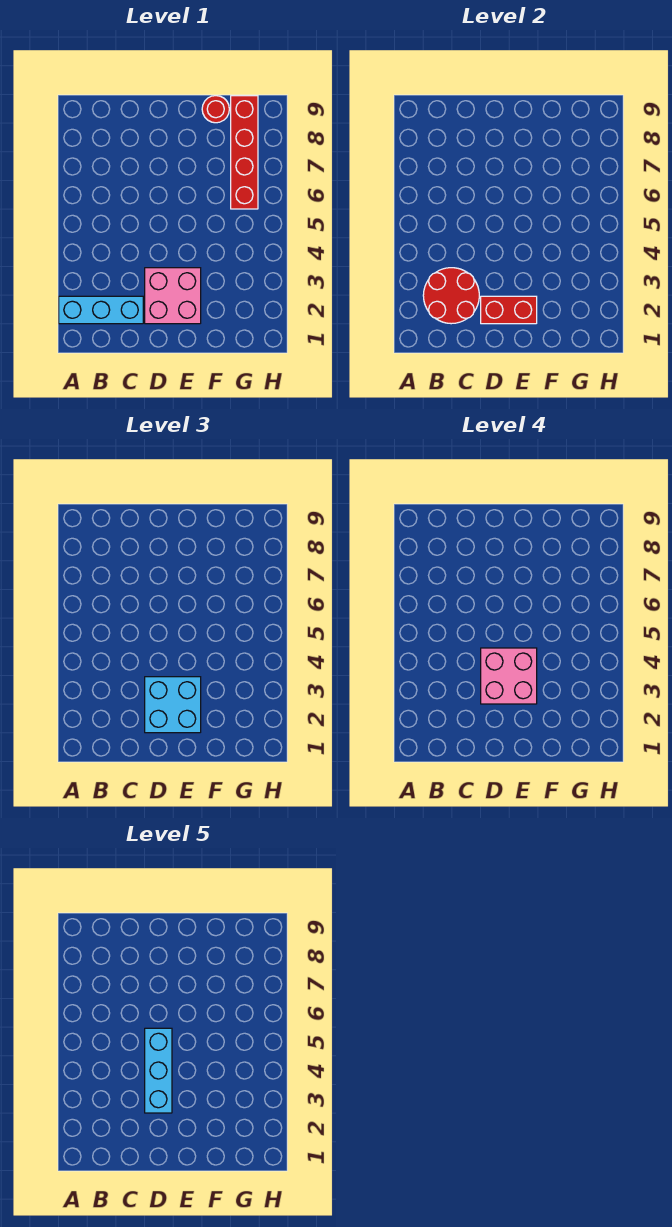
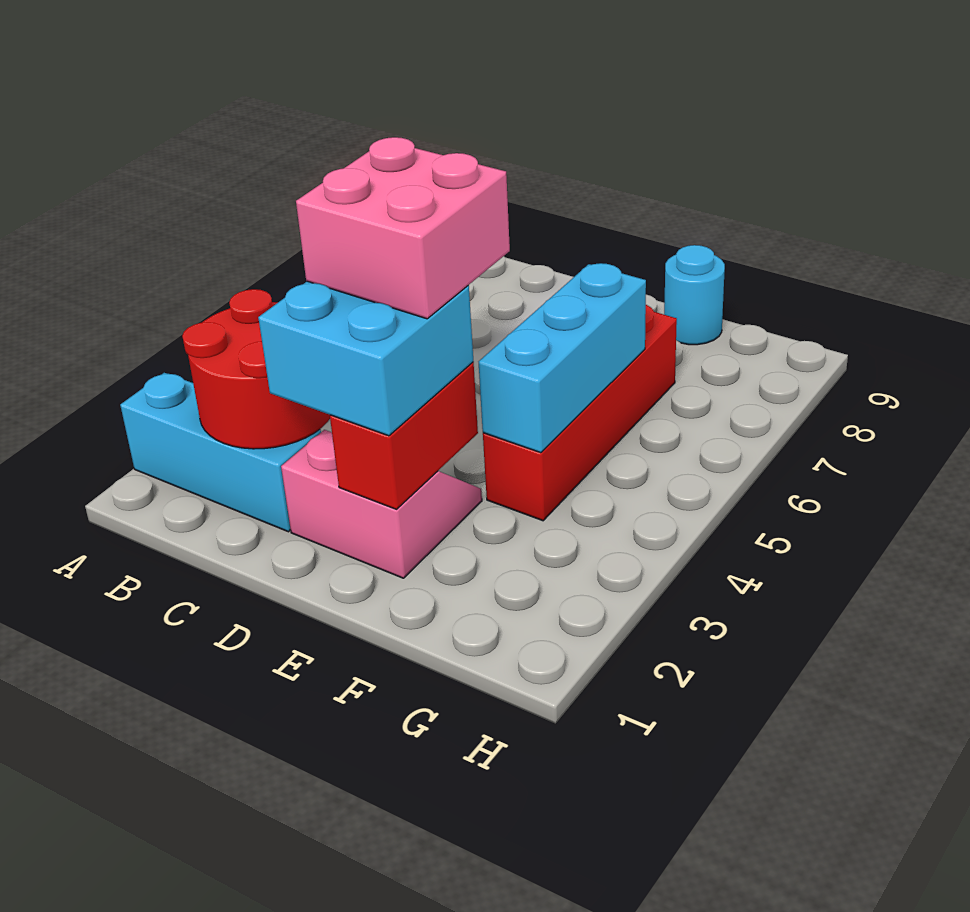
pink brick D2:E3 level 1 -> pink slope D2:E3 level 1 top 2
red brick D2:E2 level 2 -> red brick E2:E3 level 2
cyan brick D3:D5 level 5 -> cyan brick F4:F6 level 2
red round brick F9 level 1 -> cyan round brick F9 level 1
red brick G6:G9 level 1 -> red brick F4:F7 level 1

